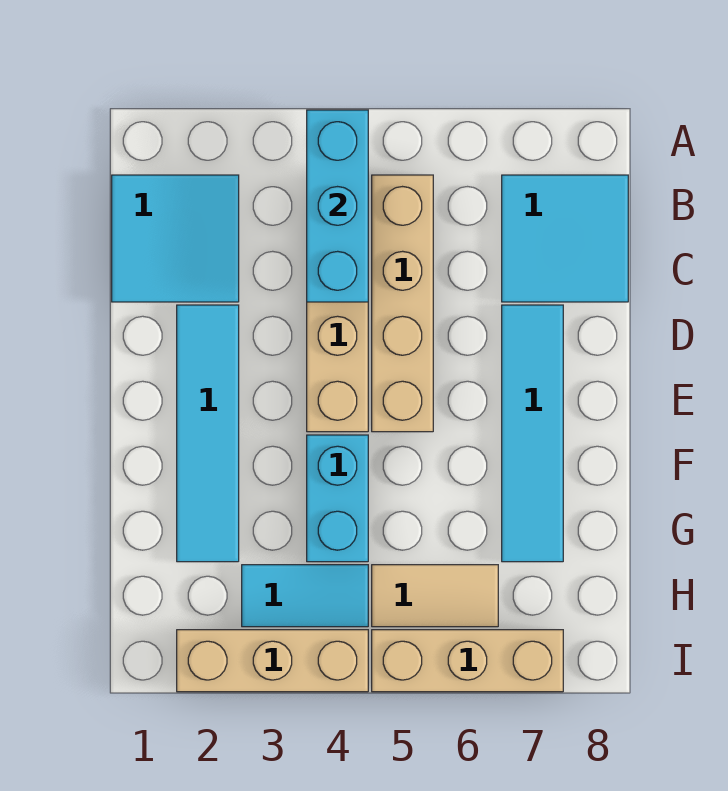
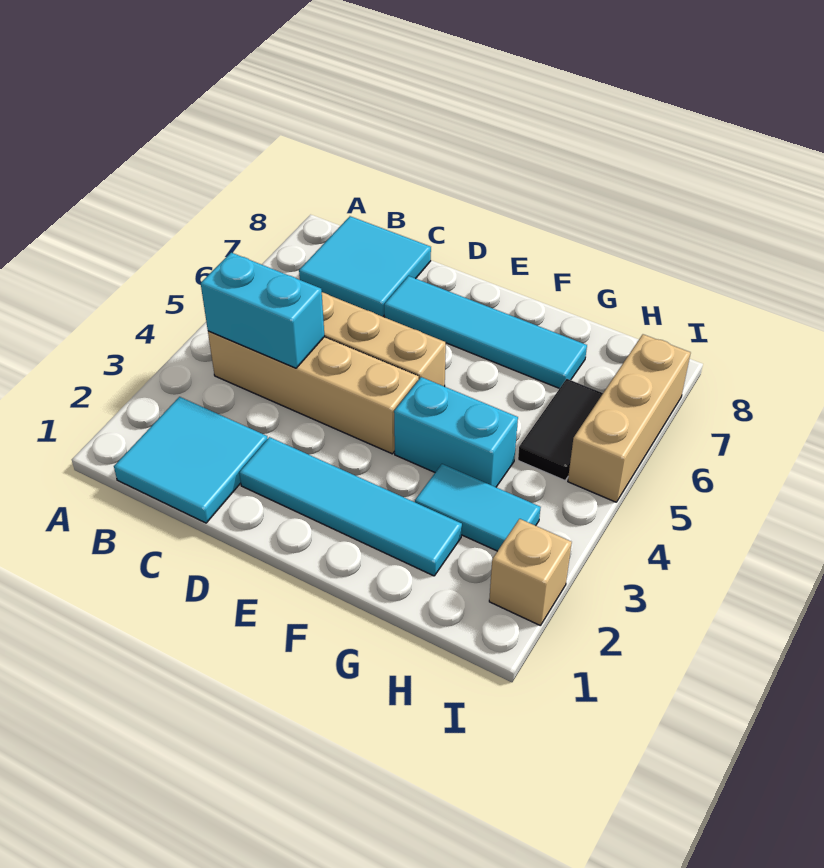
cyan brick A4:C4 level 2 -> cyan brick B4:C4 level 2
cyan tile H3:H4 level 1 -> cyan tile G3:H3 level 1
tan tile H5:H6 level 1 -> black tile H5:H6 level 1
tan brick I2:I4 level 1 -> tan brick I2 level 1

